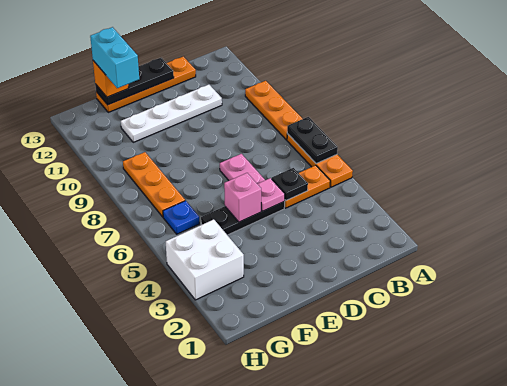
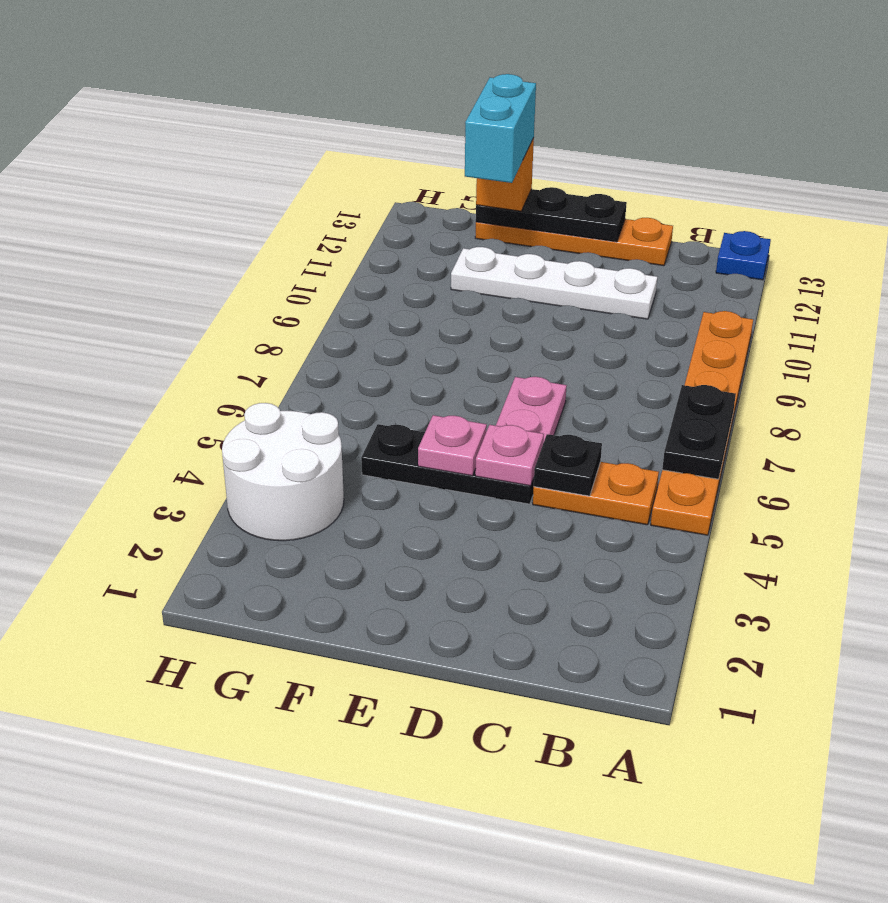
pink brick E5 level 2 -> pink plate E5 level 2
white brick G3:H4 level 1 -> white round brick G3:H4 level 1
blue plate G6 level 1 -> blue plate A13 level 1
orange plate G7:G9 level 1 -> none

